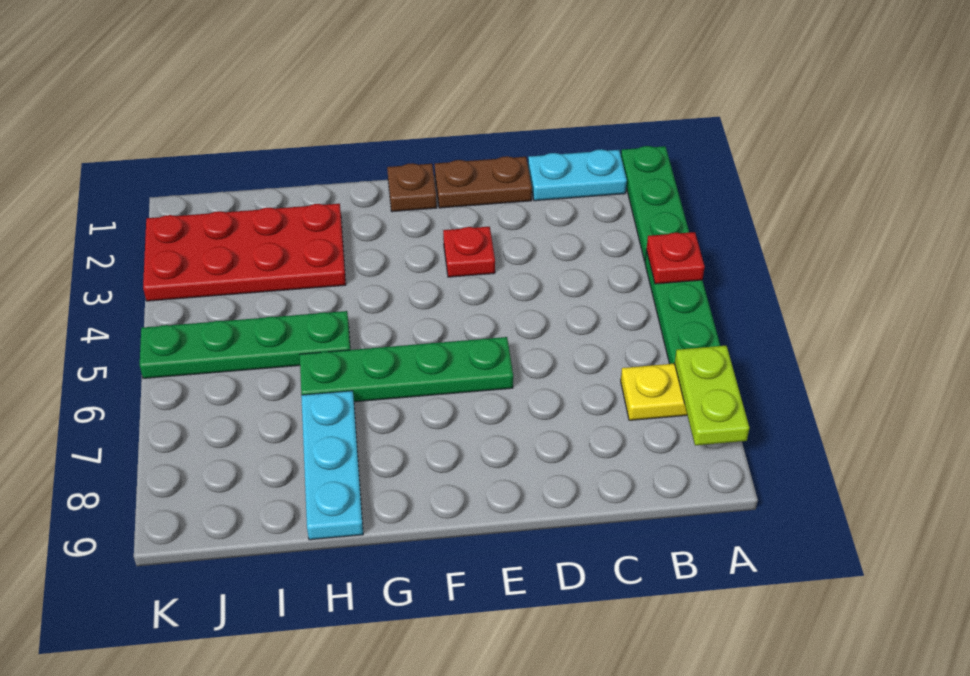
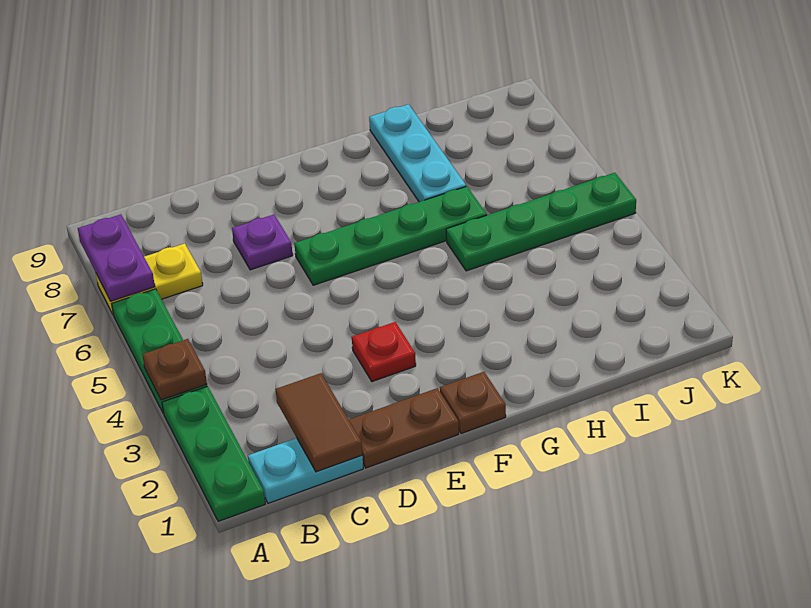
red plate A4 level 2 -> brown plate A4 level 2
lime plate A7:A8 level 2 -> purple plate A7:A8 level 2
none -> brown tile C1:C2 level 2
none -> purple plate D7 level 1
red plate H2:K3 level 1 -> none

